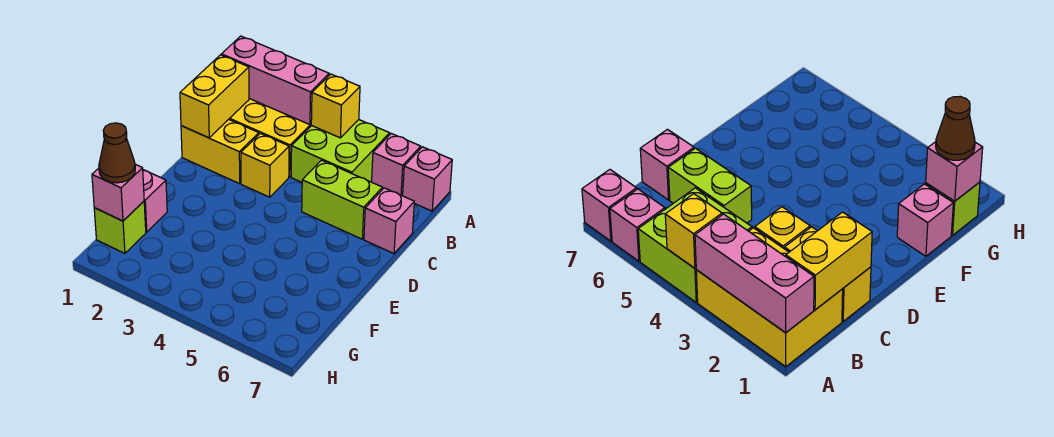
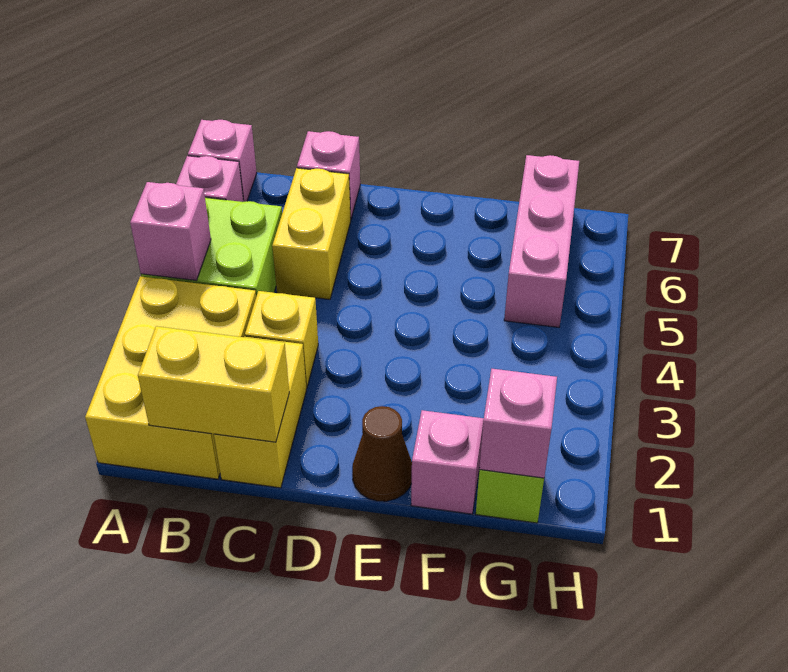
pink brick A1:A3 level 2 -> pink brick G5:G7 level 1
yellow brick A4 level 2 -> pink brick A4 level 2
lime brick C5:C6 level 1 -> yellow brick C5:C6 level 1
brown cone G1 level 3 -> brown cone E1 level 1

